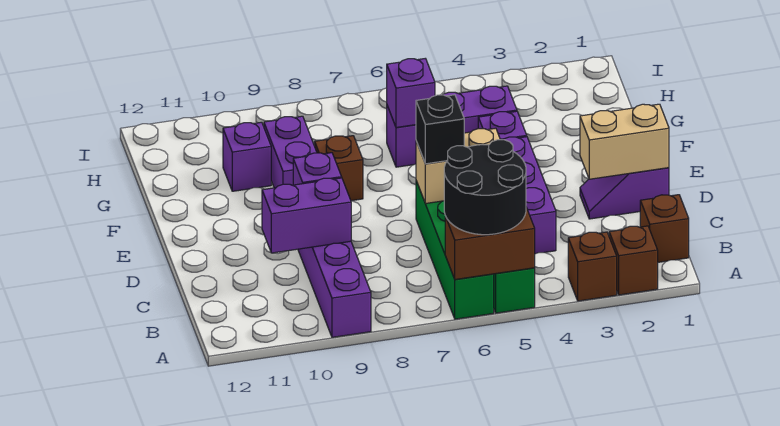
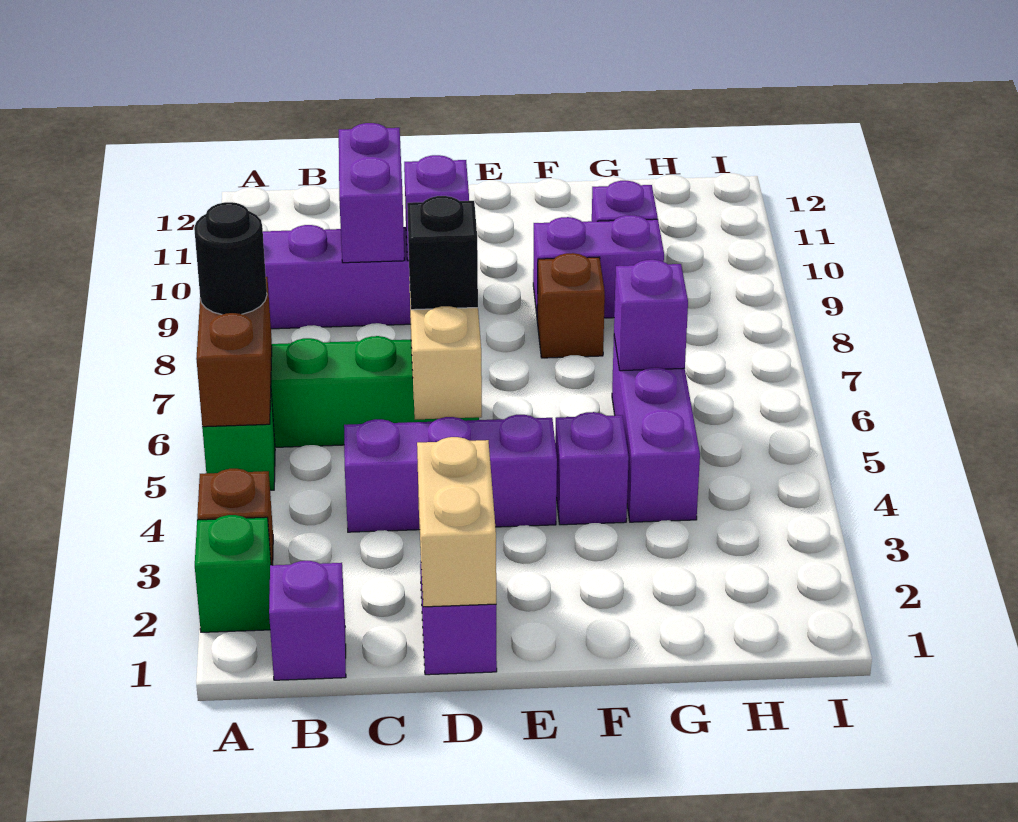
brown brick A2 level 1 -> green brick A2 level 1
black round brick A5:B6 level 3 -> black round brick A6 level 3
brown brick B1 level 1 -> purple brick B1 level 1

